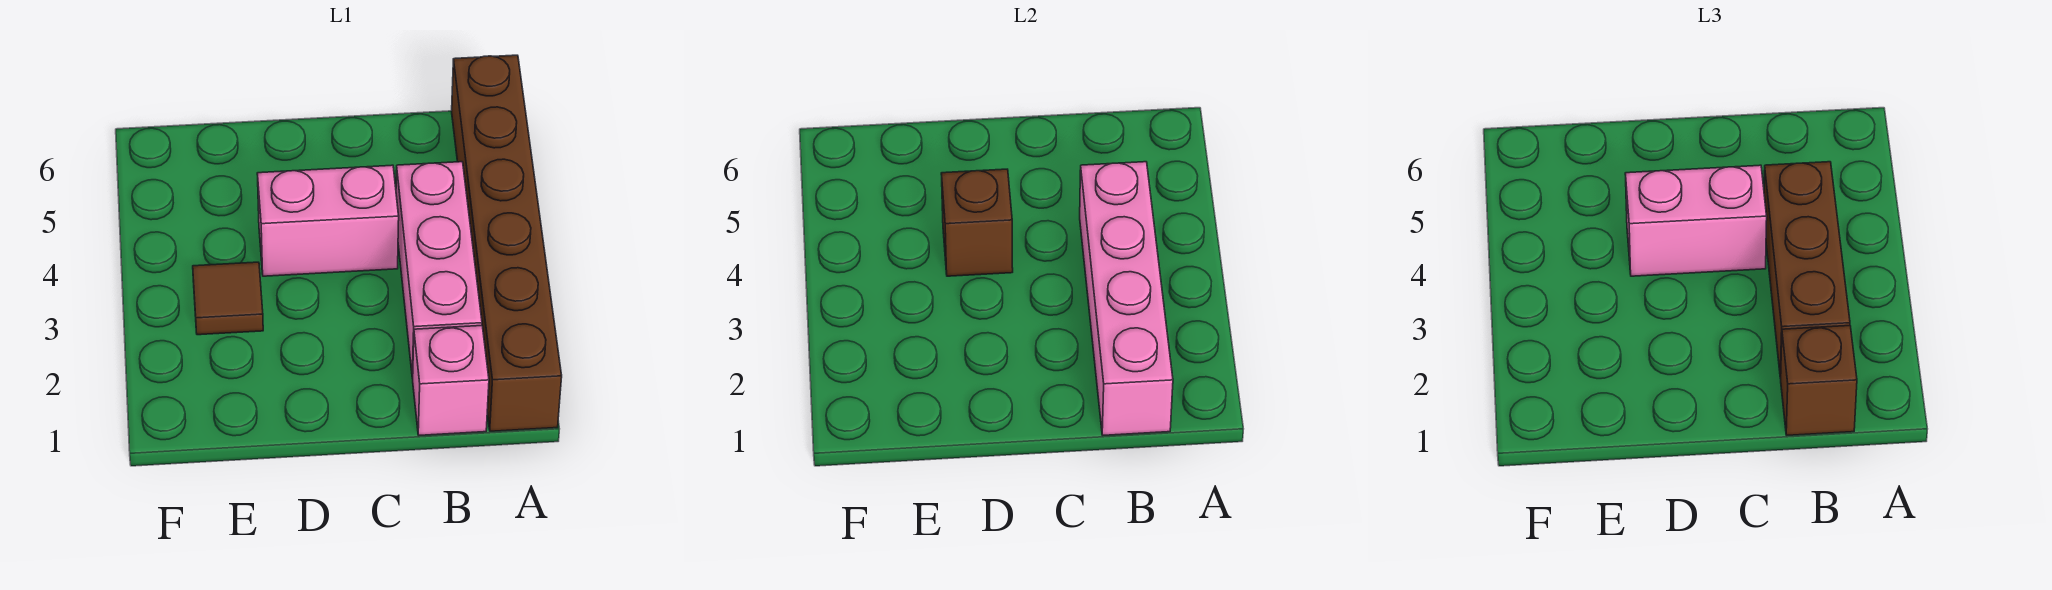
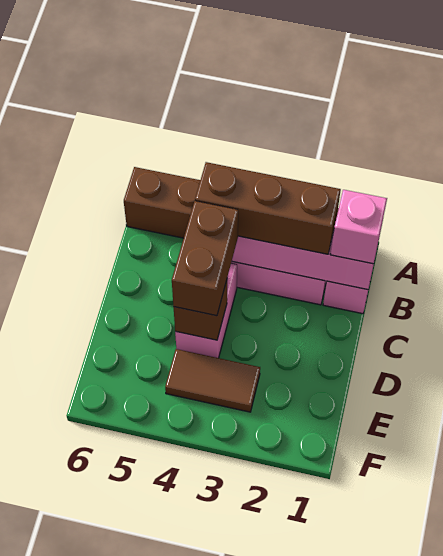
brown brick B1 level 3 -> pink brick B1 level 3
pink brick C4:D4 level 3 -> brown brick C4:D4 level 3
brown tile E3 level 1 -> brown tile E3:E4 level 1

